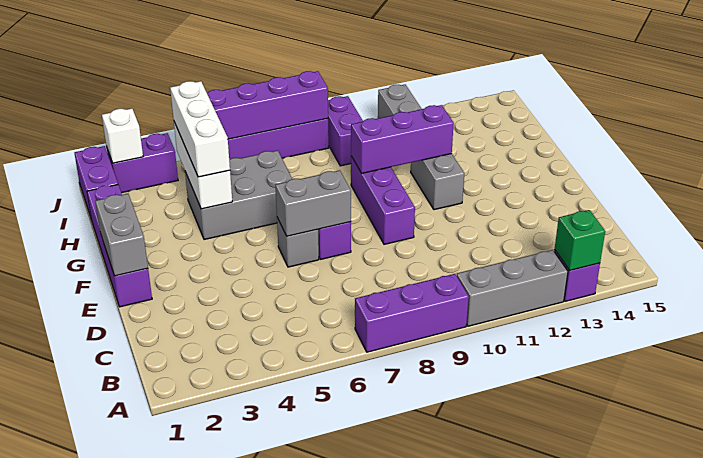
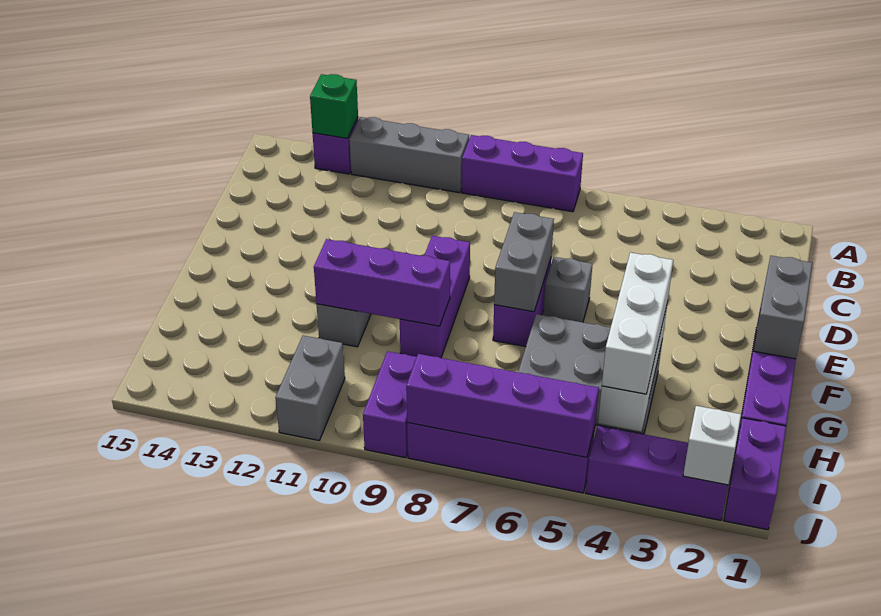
grey brick E6:E7 level 2 -> grey brick E7:F7 level 2
purple brick J2:J3 level 1 -> purple brick J2:J4 level 1

